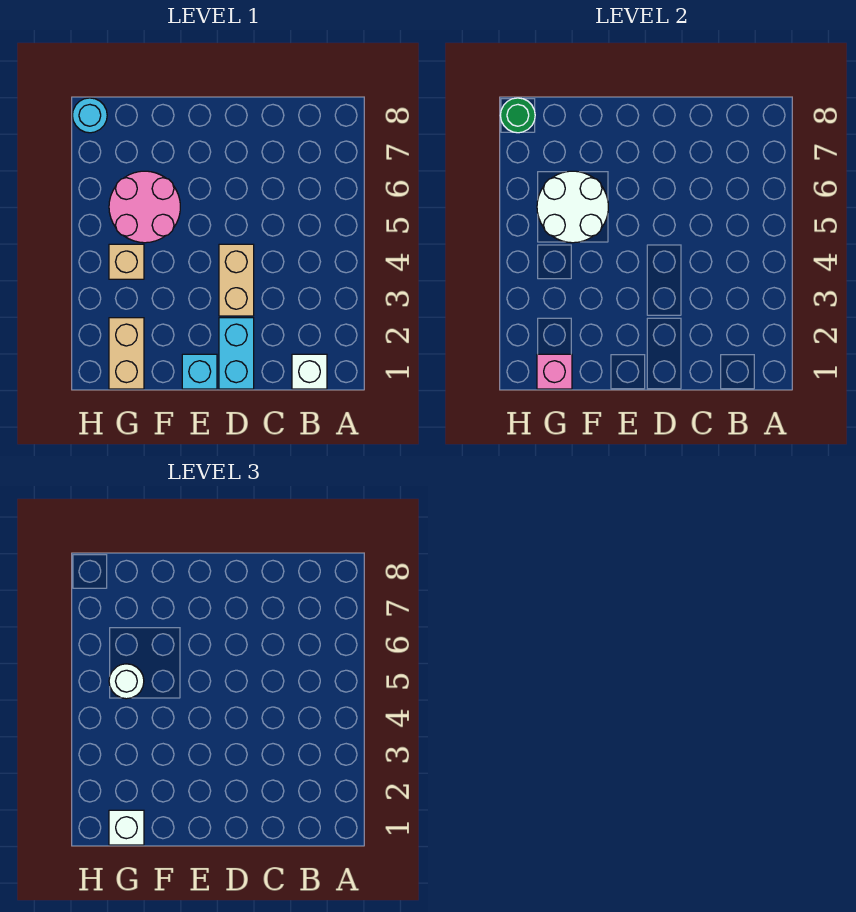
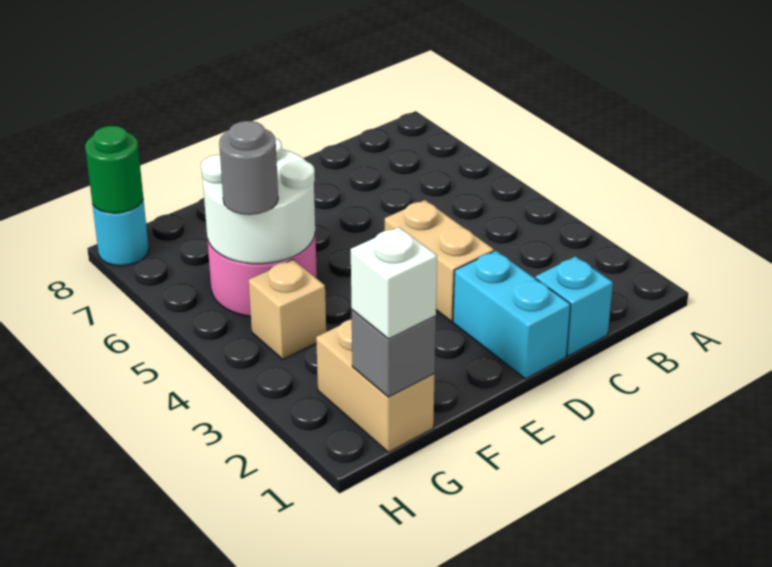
white brick B1 level 1 -> none
cyan brick E1 level 1 -> cyan brick C1 level 1
pink brick G1 level 2 -> grey brick G1 level 2
white round brick G5 level 3 -> grey round brick G5 level 3

